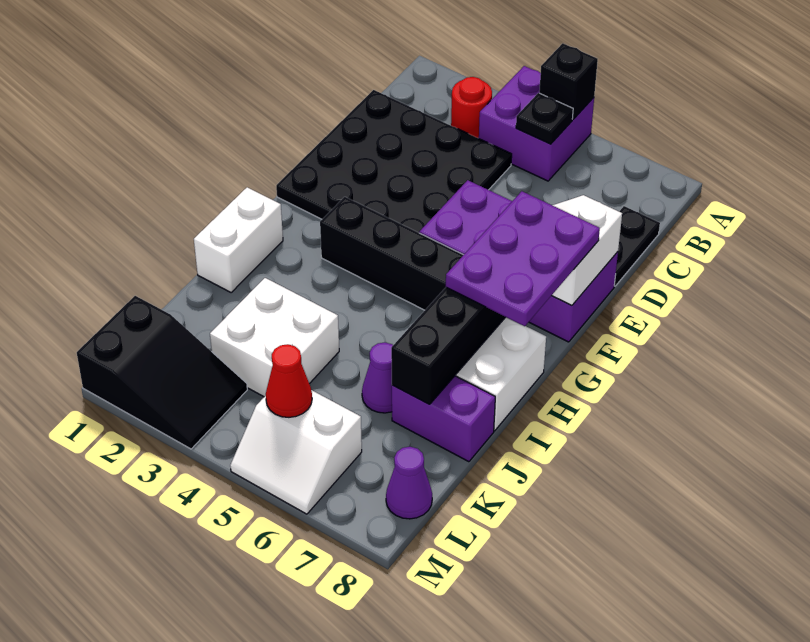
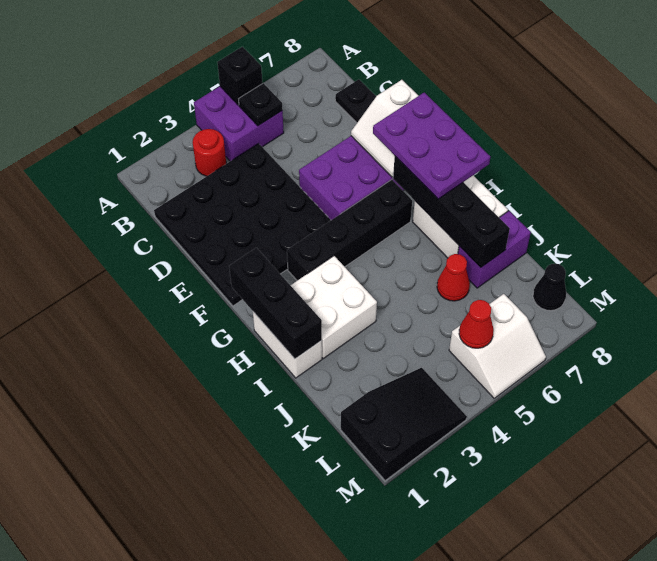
none -> black brick G1:I1 level 2
white brick J3:K4 level 1 -> white brick H2:I3 level 1
purple cone J6 level 1 -> red cone J6 level 1
purple cone L8 level 1 -> black cone L8 level 1

